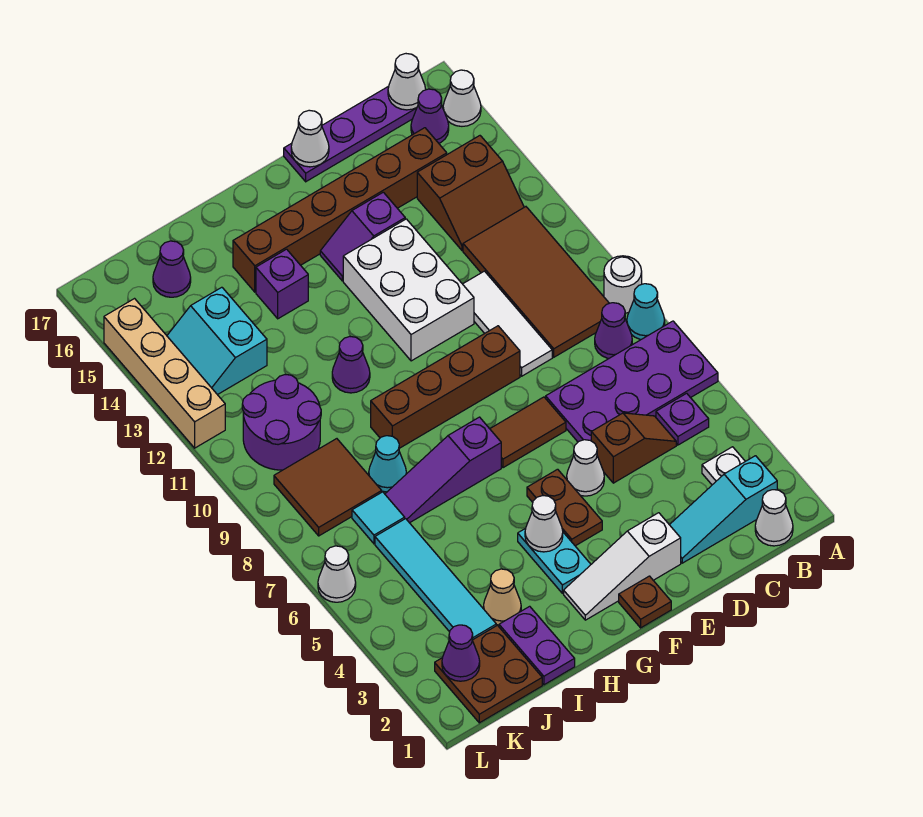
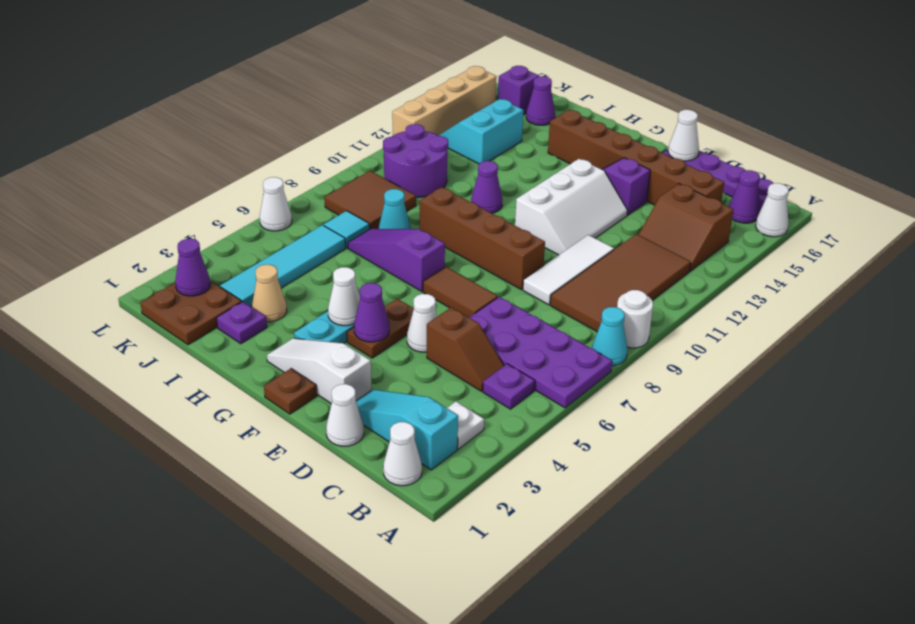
purple cone B8 level 1 -> purple cone F4 level 2
white cone B17 level 2 -> white cone D1 level 1
white brick E11:F13 level 1 -> white slope E11:F13 level 1 top F
purple brick H14 level 1 -> purple brick K16 level 1
purple plate I1:I2 level 1 -> purple plate I2 level 1

